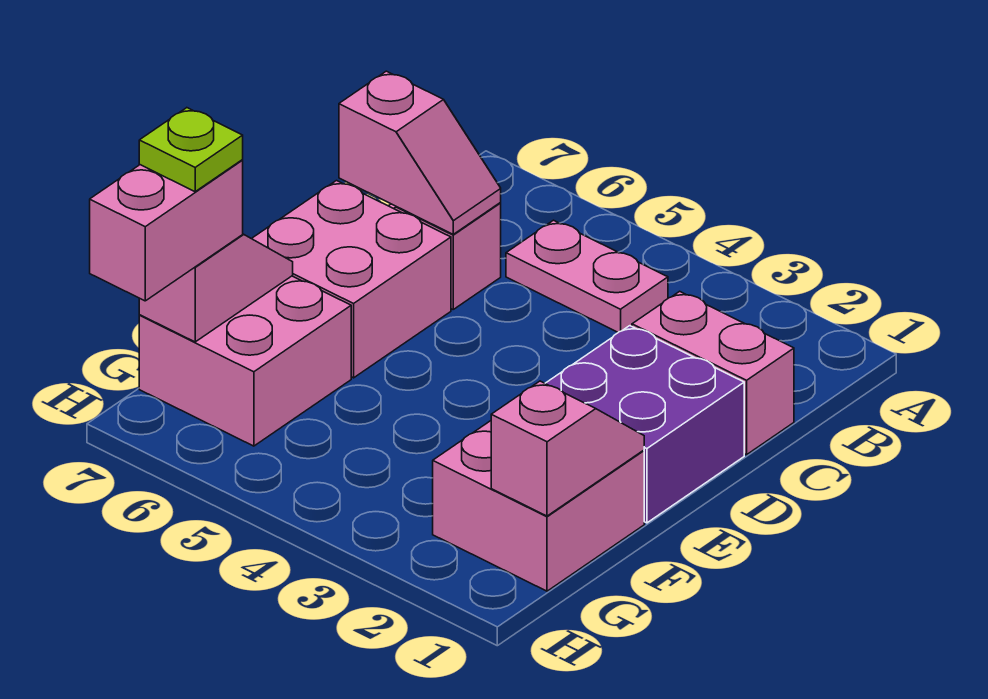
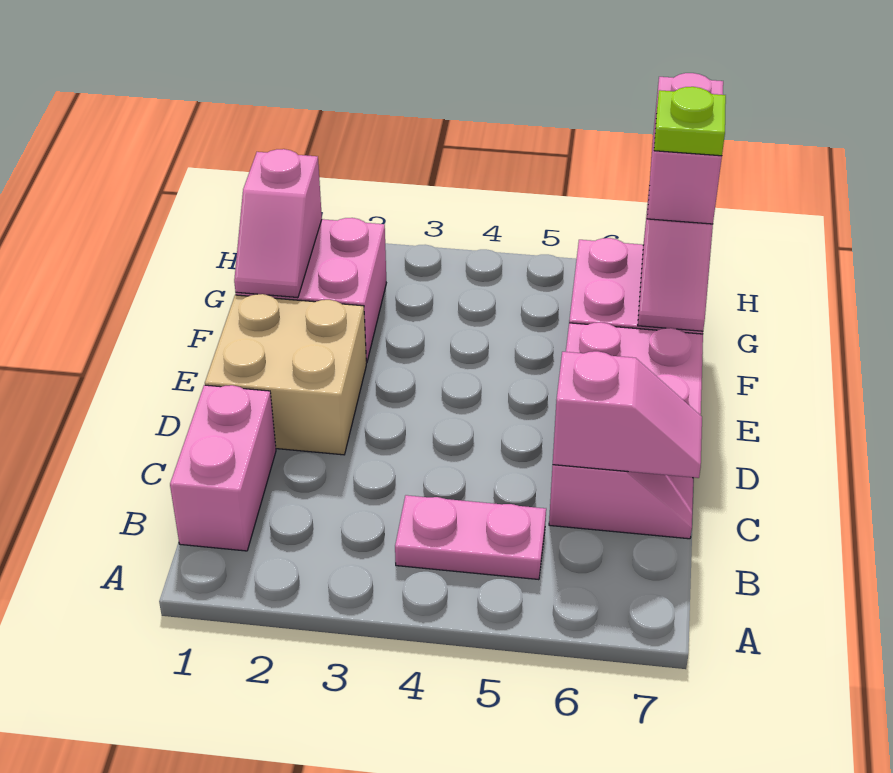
pink brick C1:C2 level 1 -> pink brick B1:C1 level 1
pink slope C6:C7 level 2 top 7 -> pink slope C6:C7 level 2 top 6
purple brick D1:E2 level 1 -> tan brick D1:E2 level 1

